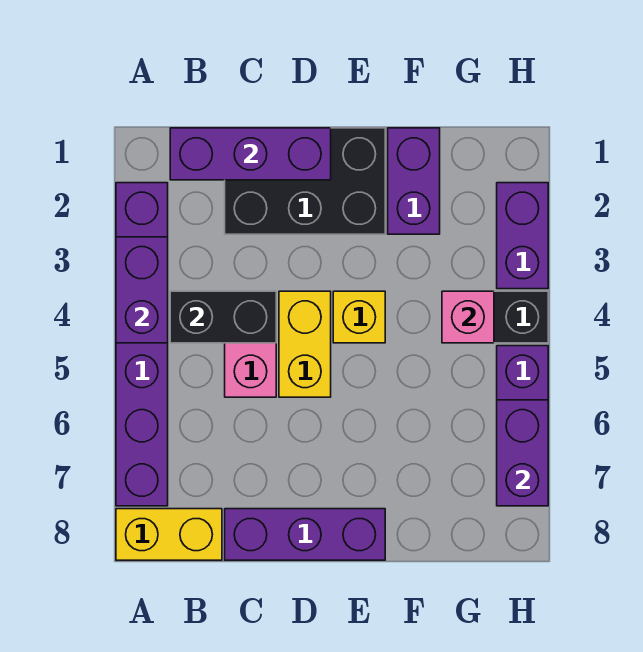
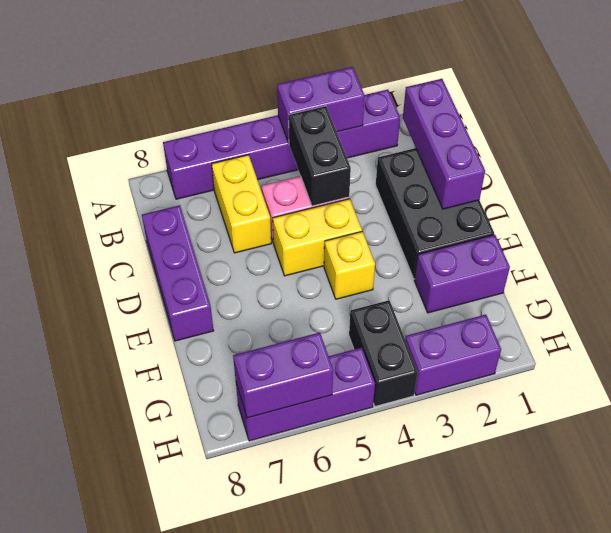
yellow brick A8:B8 level 1 -> yellow brick B6:C6 level 1
pink brick G4 level 2 -> none

